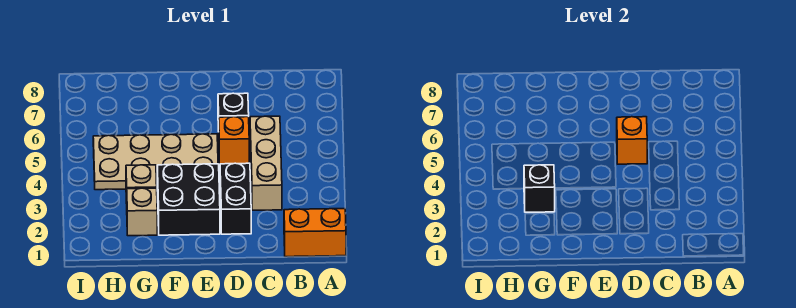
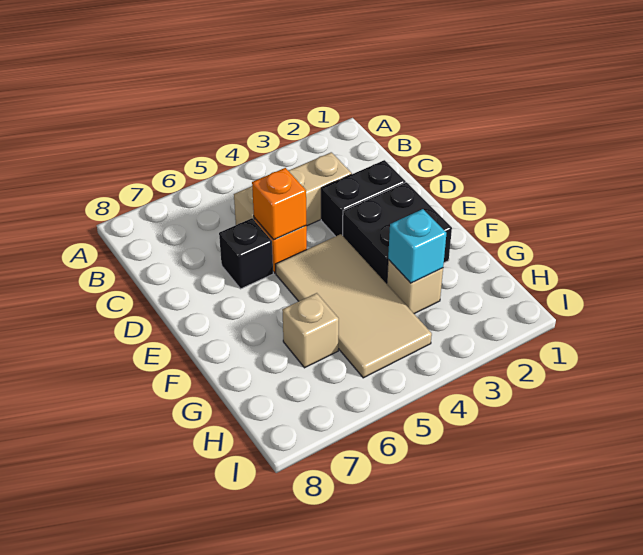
orange brick A1:B1 level 1 -> none
tan plate E4:H5 level 1 -> tan tile E4:H5 level 1
tan brick G2 level 1 -> tan brick G6 level 1
black brick G3 level 2 -> cyan brick G3 level 2

